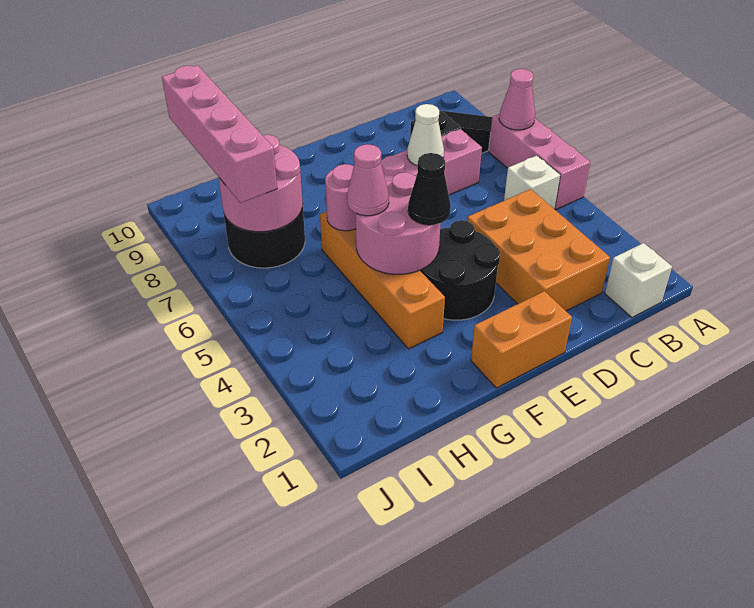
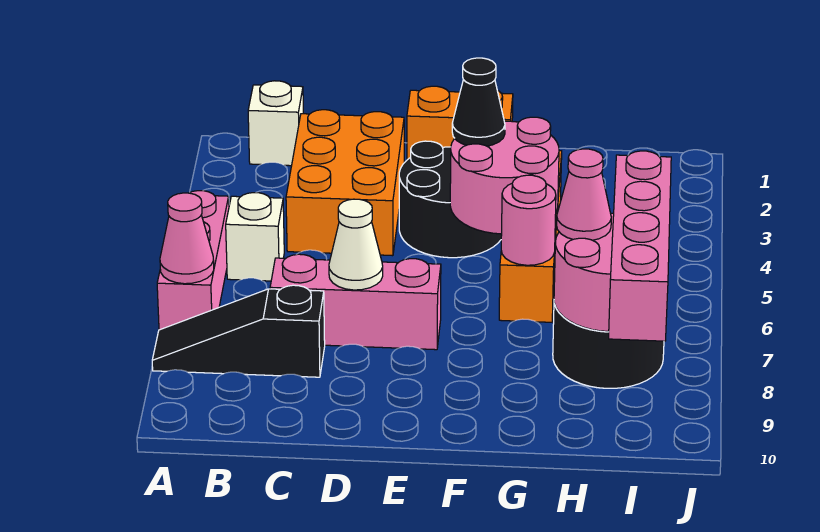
pink cone G5 level 3 -> pink cone H7 level 3

